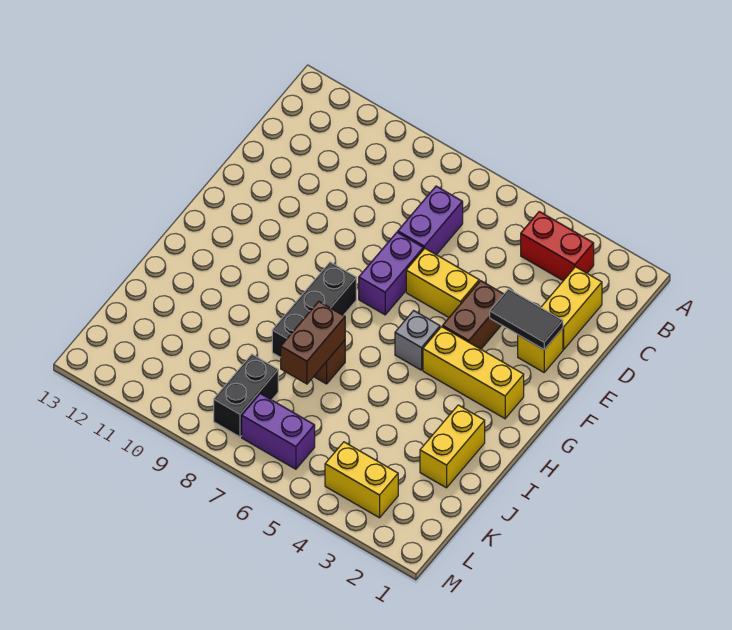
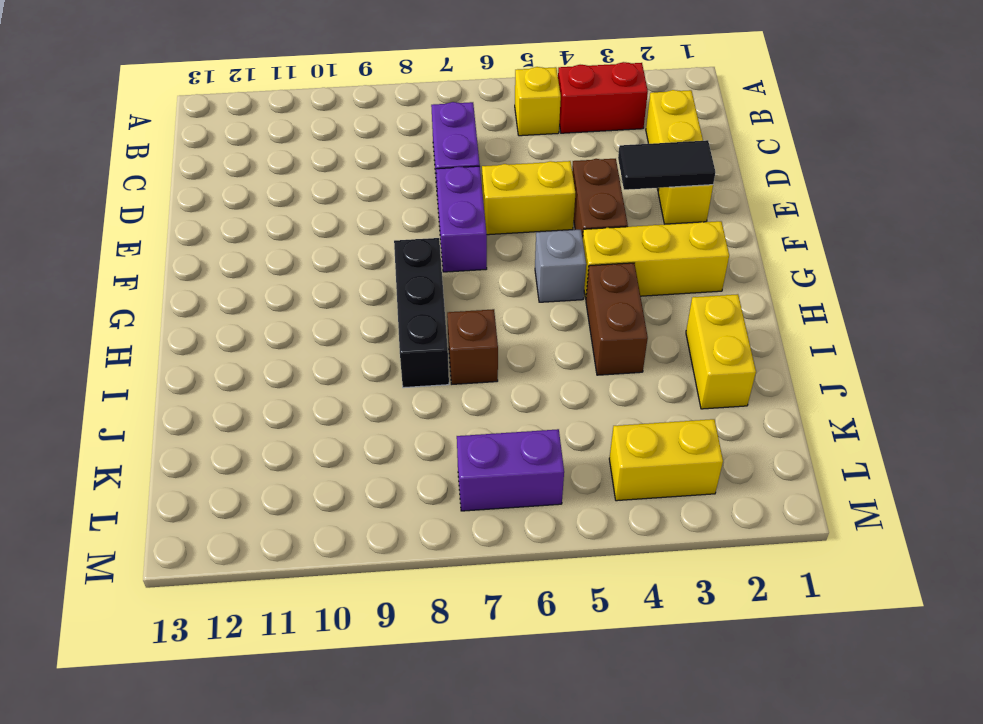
none -> yellow brick B5 level 1
brown brick I7:J7 level 2 -> brown brick H4:I4 level 1
black brick K8:L8 level 1 -> none

